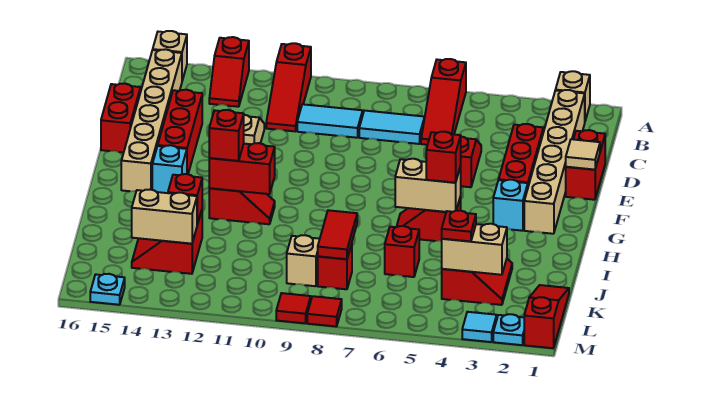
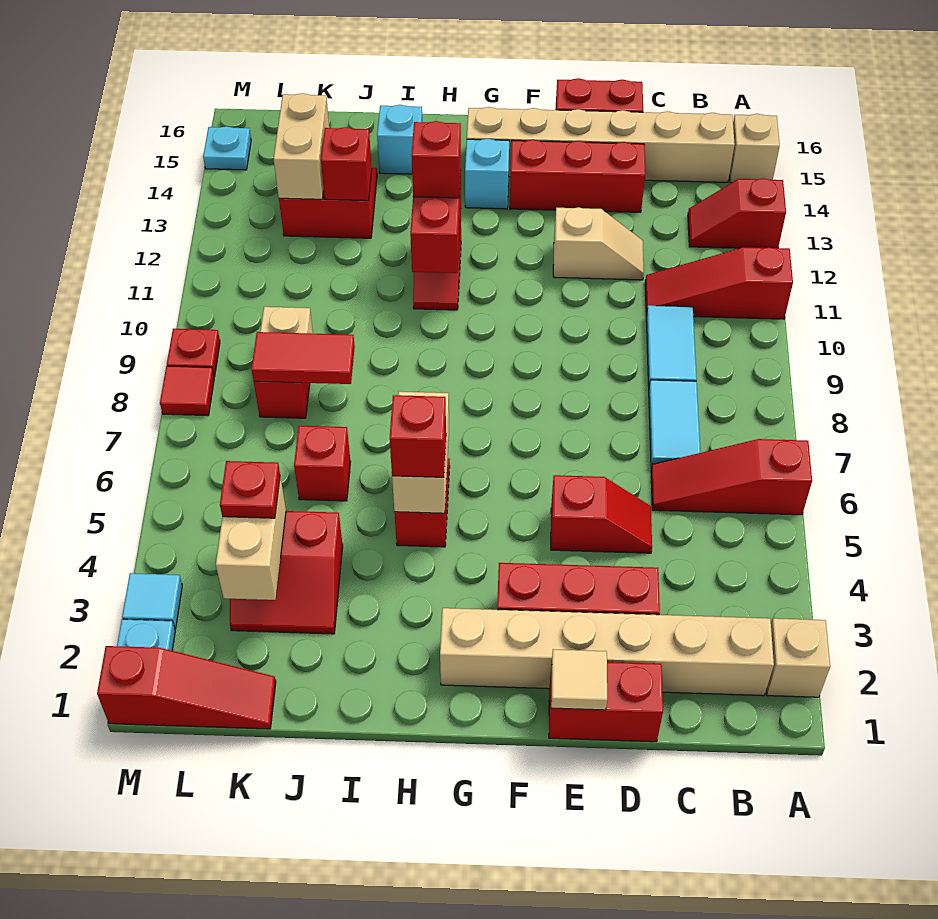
cyan brick G3 level 1 -> cyan brick I15 level 1
red tile M9 level 1 -> red plate M9 level 1

